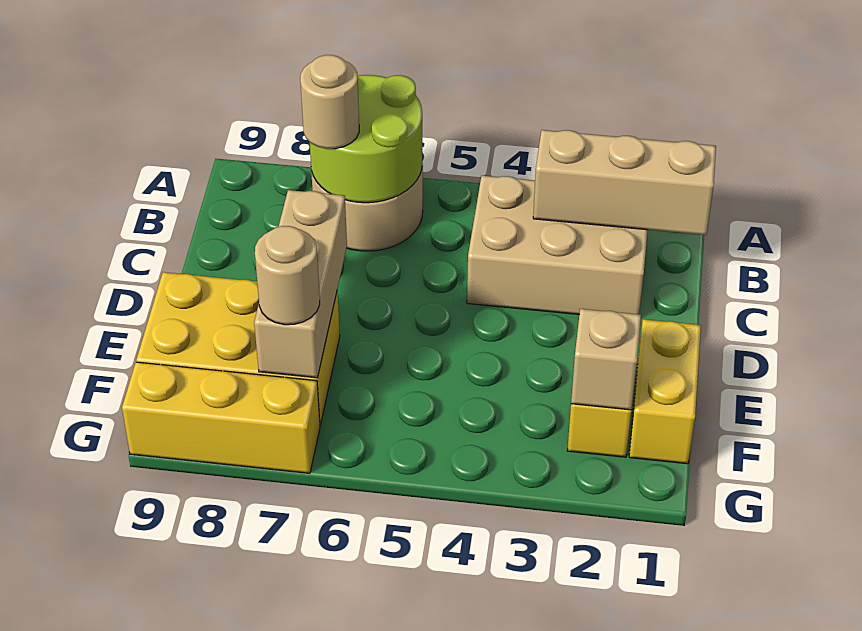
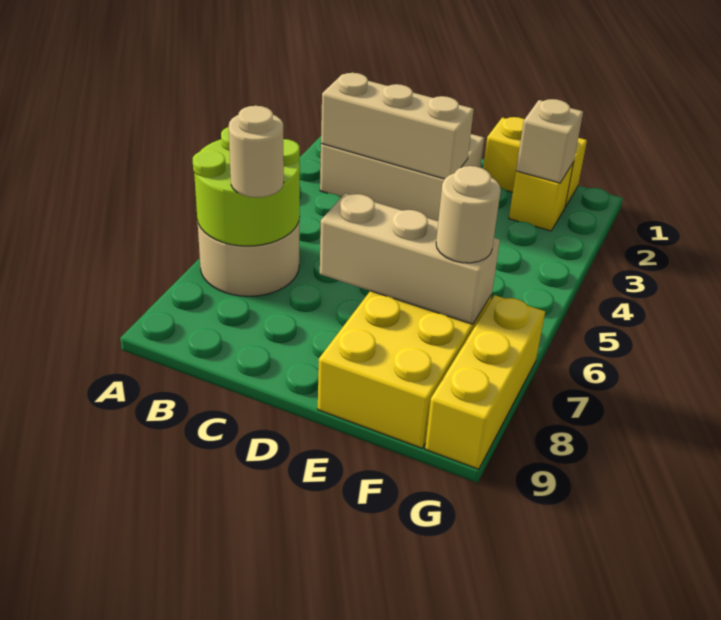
tan brick B1:B3 level 2 -> tan brick B3:D3 level 2
tan brick B2:C4 level 1 -> tan brick B2:D3 level 1

